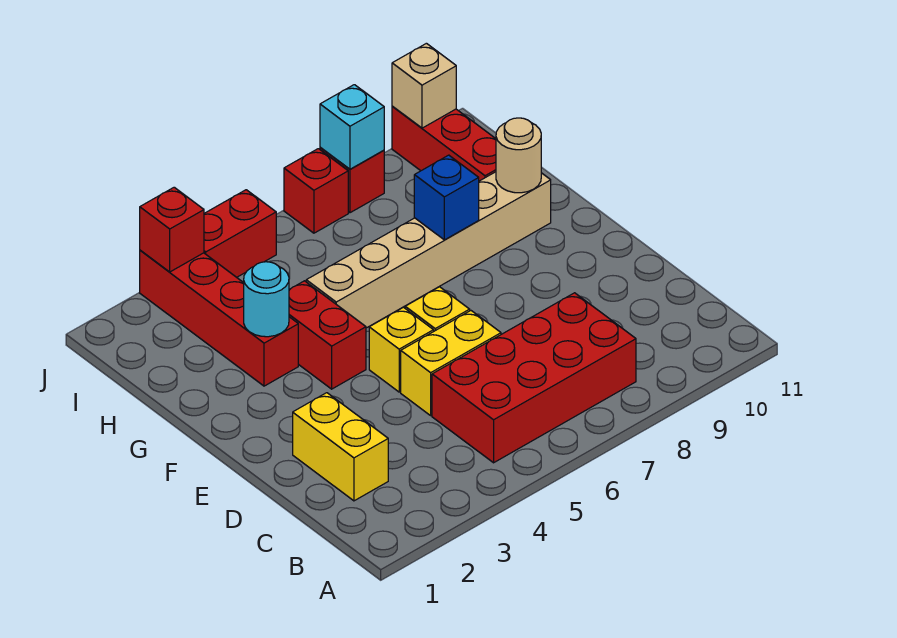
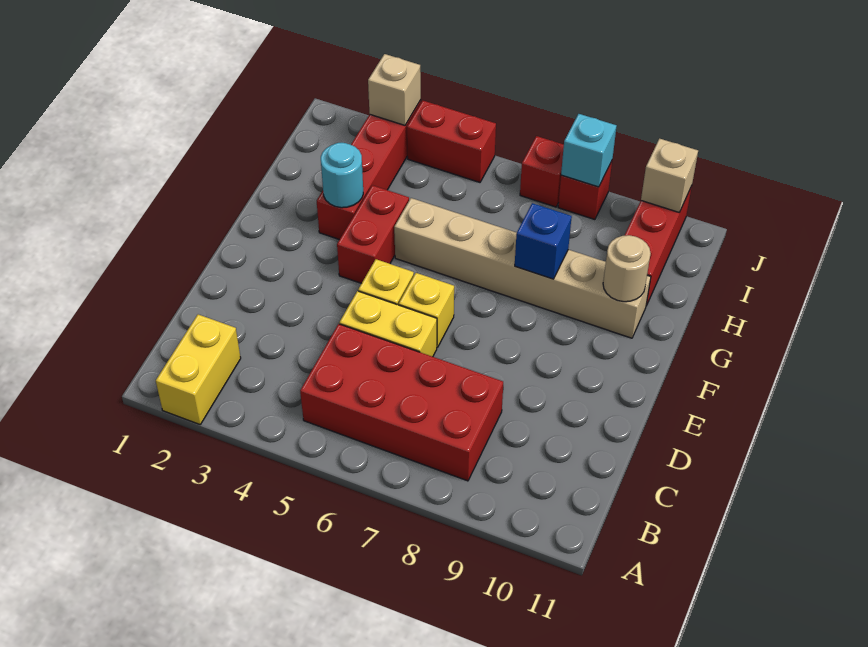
yellow brick C2:D2 level 1 -> yellow brick A2:B2 level 1
red brick J3 level 2 -> tan brick J3 level 2

